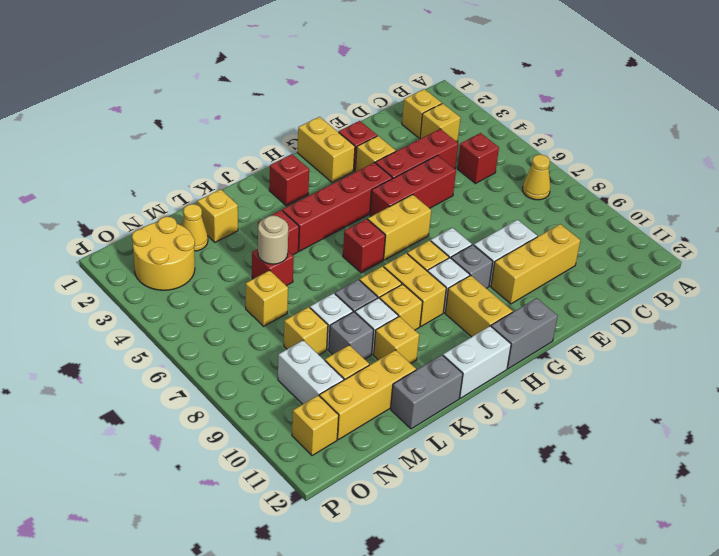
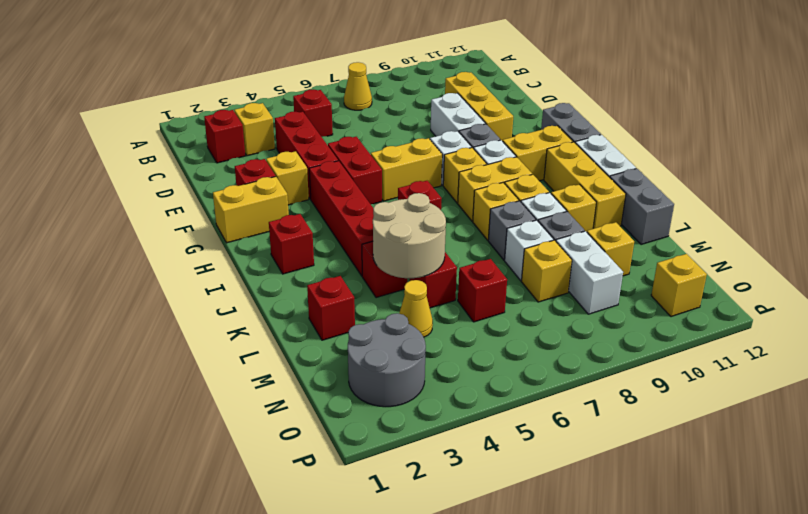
yellow brick C2 level 1 -> red brick C2 level 1
red brick E5:G5 level 1 -> red brick F5:G5 level 1
yellow brick G6:H6 level 1 -> yellow brick G6:G7 level 1
yellow brick L2 level 1 -> red brick L2 level 1
tan round brick L5 level 2 -> tan round brick K4:L5 level 2
yellow brick L11:N11 level 1 -> yellow brick I11:K11 level 1
yellow cone M2 level 1 -> yellow cone M4 level 1
yellow brick M6 level 1 -> red brick M6 level 1
yellow round brick N2:O3 level 1 -> grey round brick N2:O3 level 1
white brick N9:N10 level 1 -> white brick M9:N9 level 1

